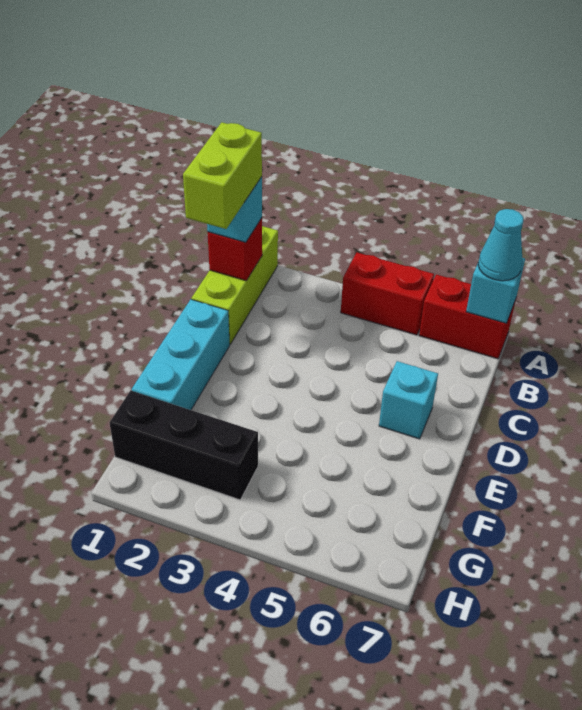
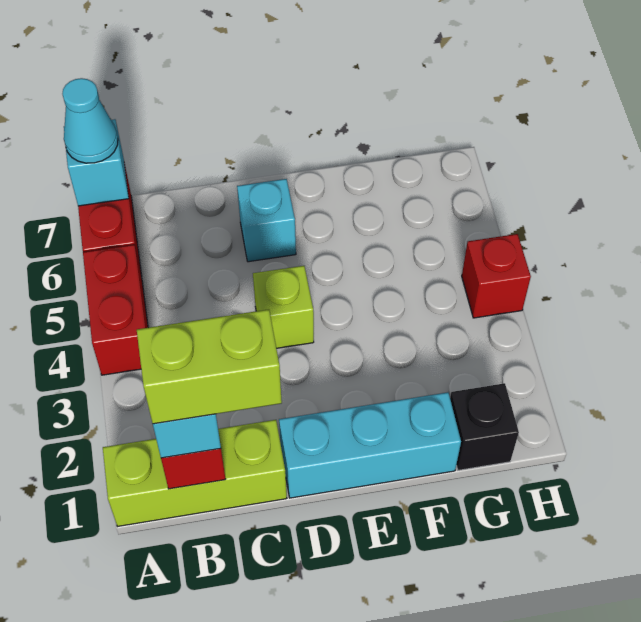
none -> lime brick D4 level 1
black brick G1:G3 level 1 -> black brick G1 level 1
none -> red brick H4 level 1

